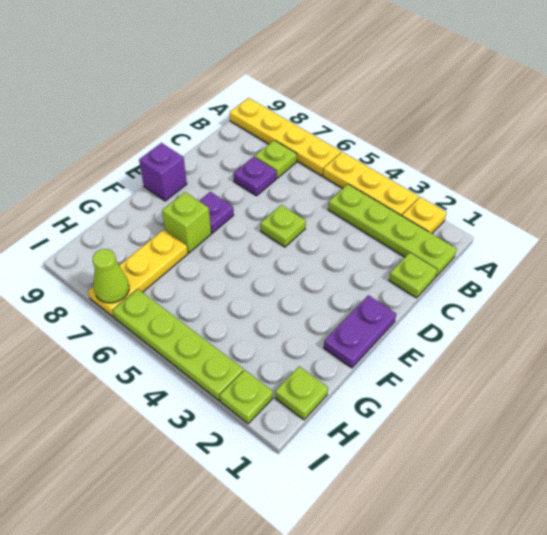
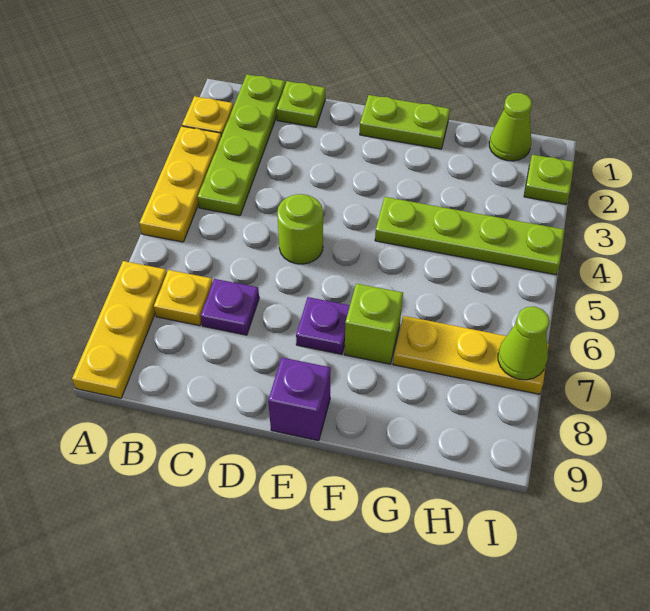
yellow plate A6:A9 level 1 -> yellow plate A7:A9 level 1
lime plate B7 level 1 -> yellow plate B7 level 1
lime plate D5 level 1 -> lime round brick D5 level 1
purple plate E1:F1 level 1 -> lime plate E1:F1 level 1
lime plate H1 level 1 -> lime cone H1 level 1
lime plate I3:I6 level 1 -> lime plate F4:I4 level 1

